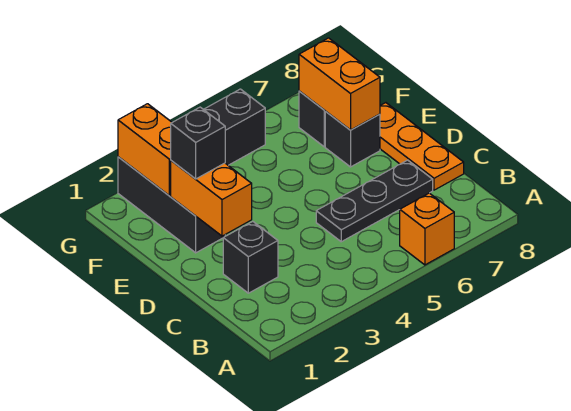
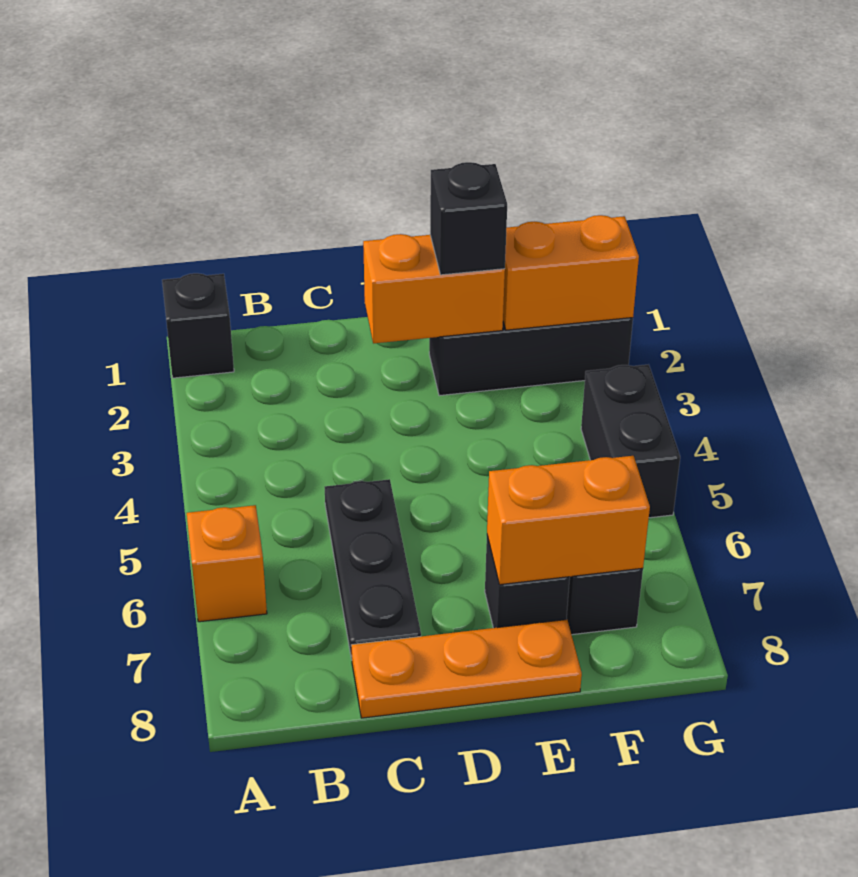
black brick C2 level 1 -> black brick A1 level 1

